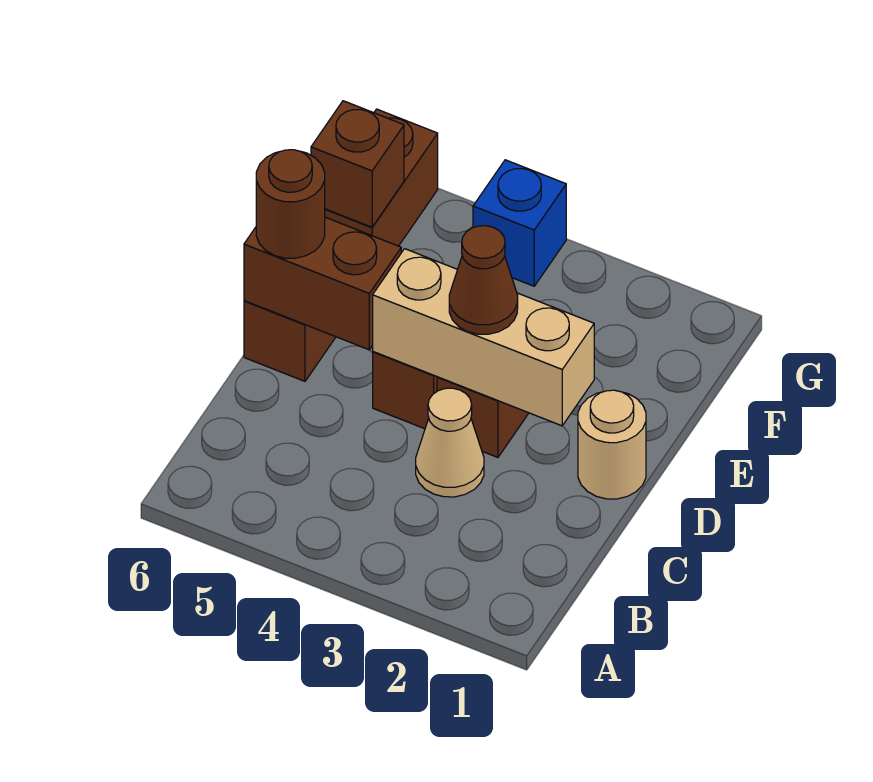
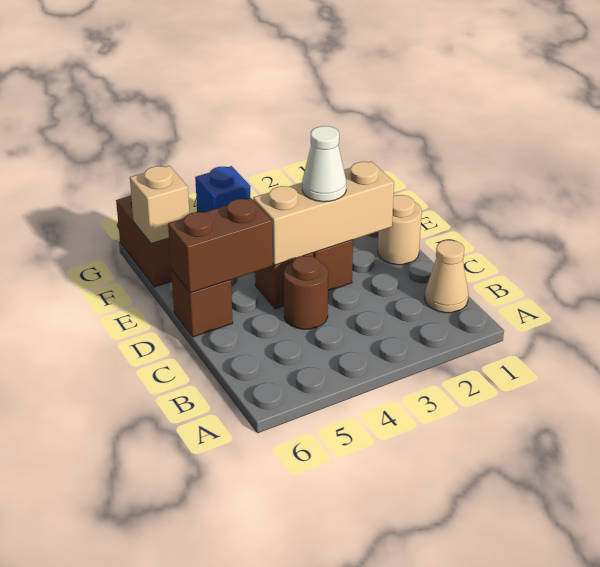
tan cone C3 level 1 -> tan cone B1 level 1
brown cone D3 level 3 -> white cone D3 level 3
brown round brick D6 level 3 -> brown round brick C4 level 1
brown brick F6 level 2 -> tan brick F6 level 2

